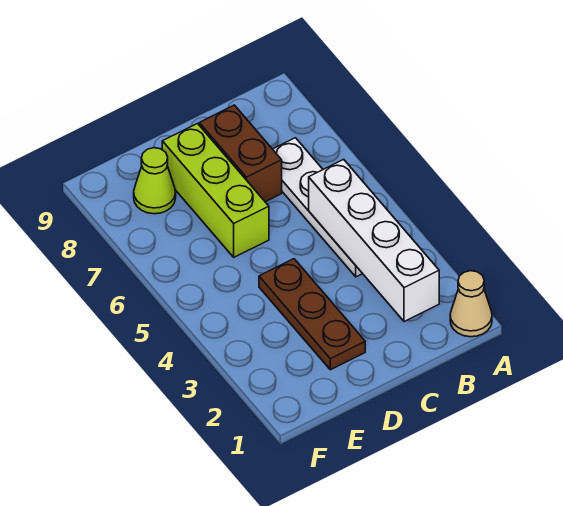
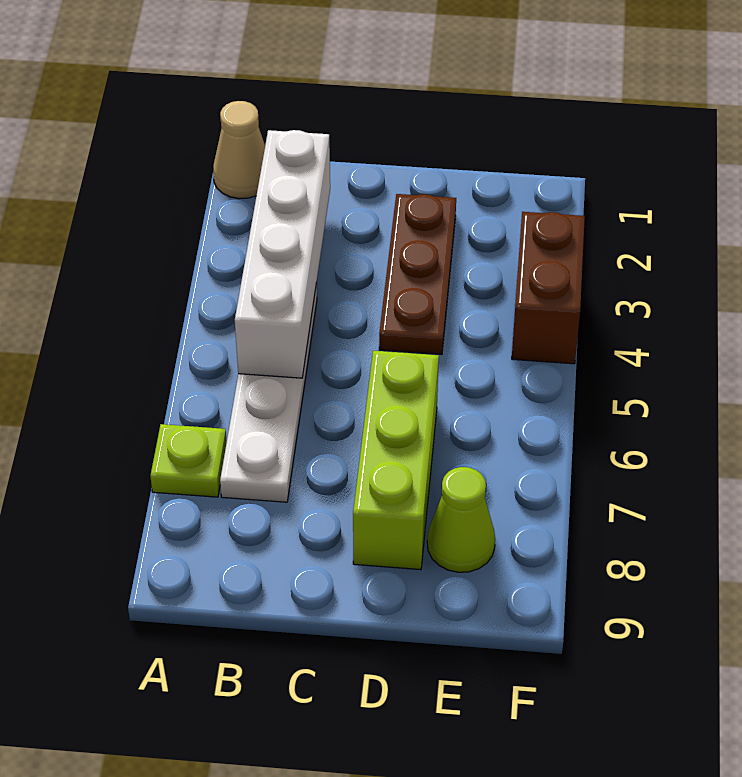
none -> lime plate A7 level 1
brown brick C7:C8 level 1 -> brown brick F3:F4 level 1

